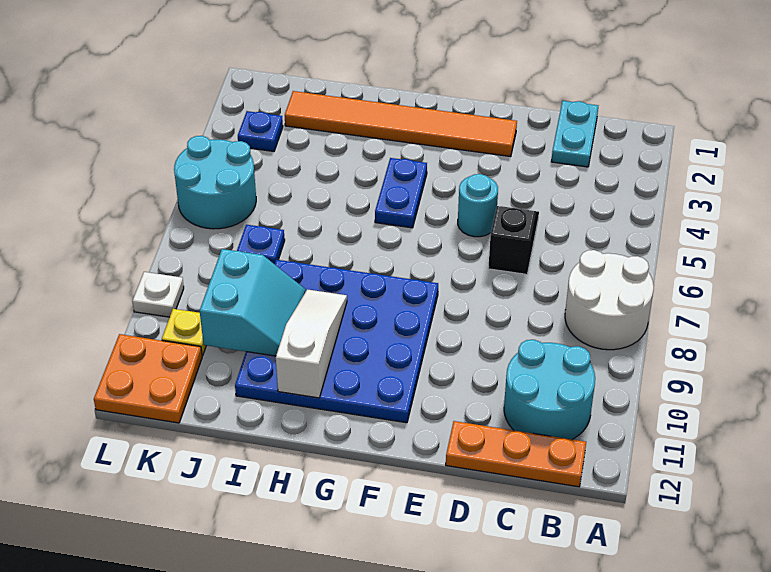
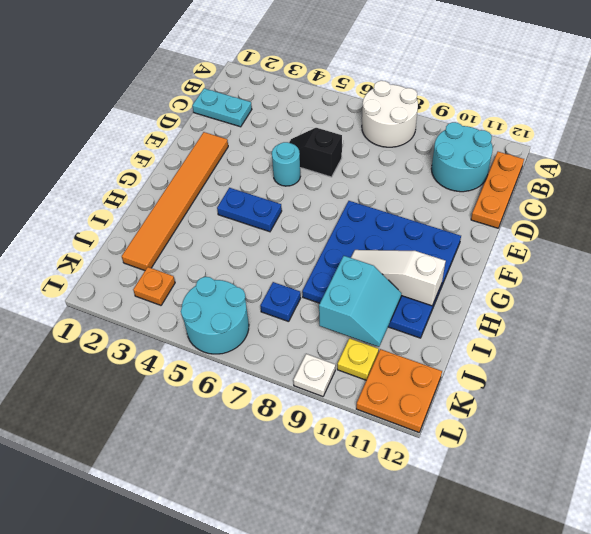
cyan slope I9:J10 level 2 top J -> cyan slope I9:J10 level 2 top 9
blue plate K3 level 1 -> orange plate K3 level 1

